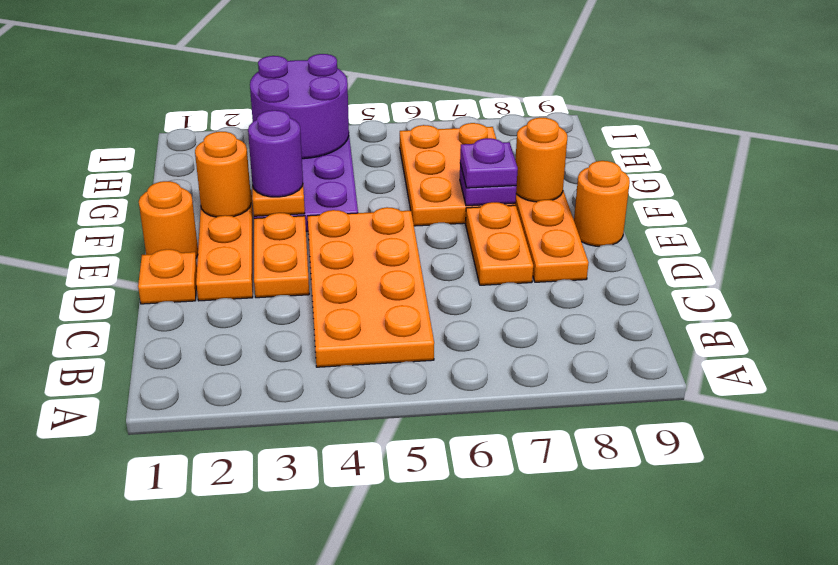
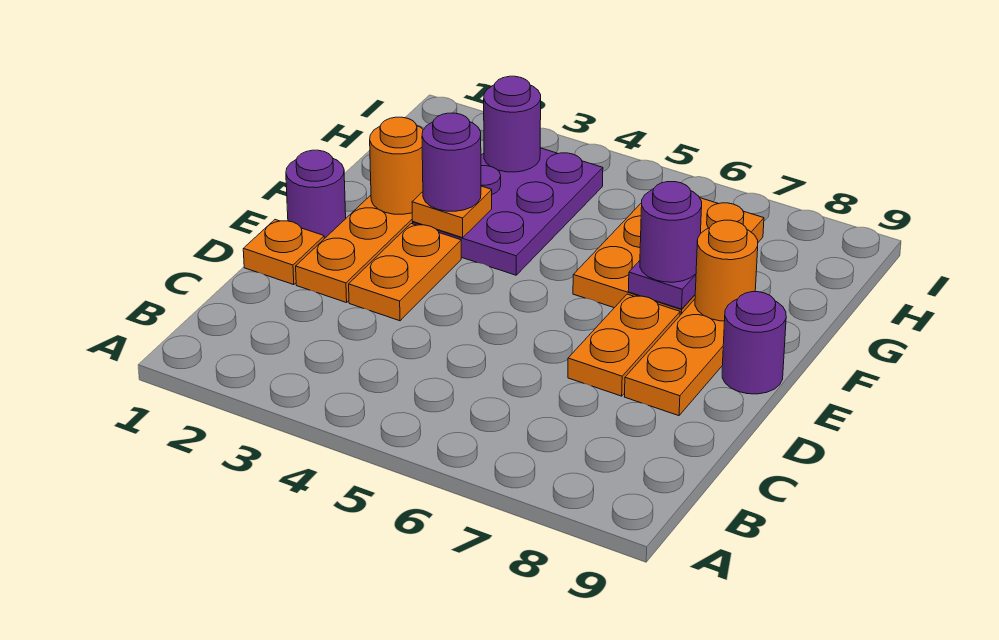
orange plate B4:E5 level 1 -> none
orange round brick E1 level 1 -> purple round brick E1 level 1
orange round brick E9 level 1 -> purple round brick E9 level 1
purple plate F7 level 3 -> purple round brick F7 level 3
purple round brick H3:I4 level 2 -> purple round brick H3 level 2

